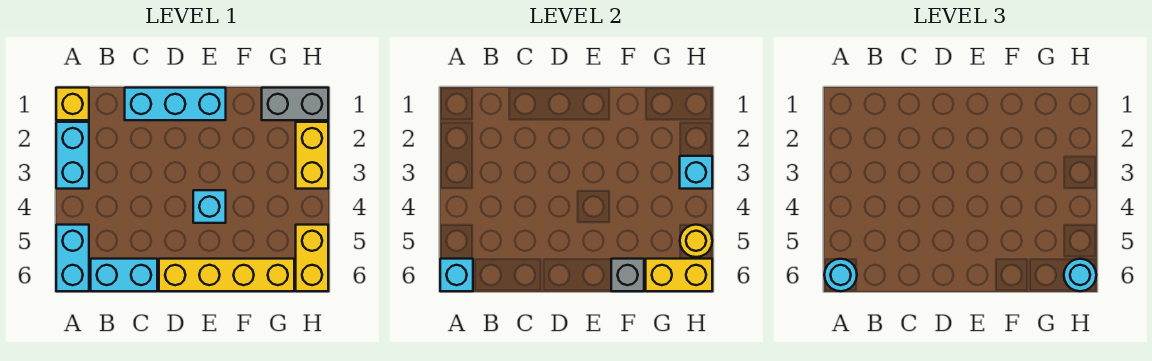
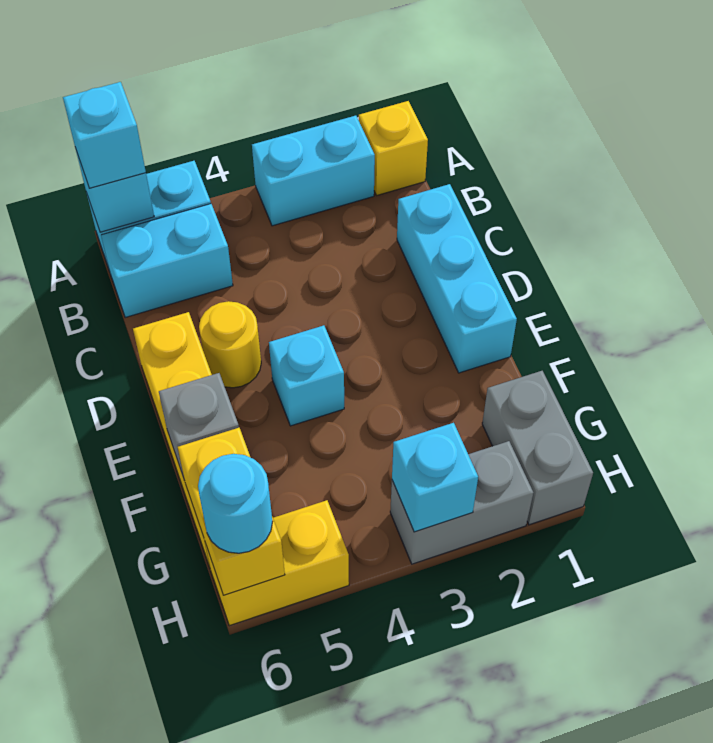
cyan round brick A6 level 3 -> cyan brick A6 level 3
cyan brick B6:C6 level 1 -> cyan brick B5:B6 level 1
yellow brick H2:H3 level 1 -> grey brick H2:H3 level 1
yellow round brick H5 level 2 -> yellow round brick D5 level 1

